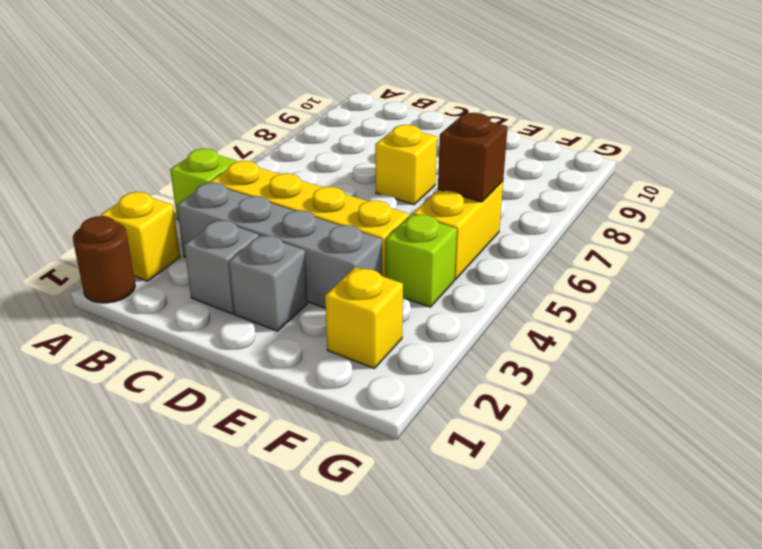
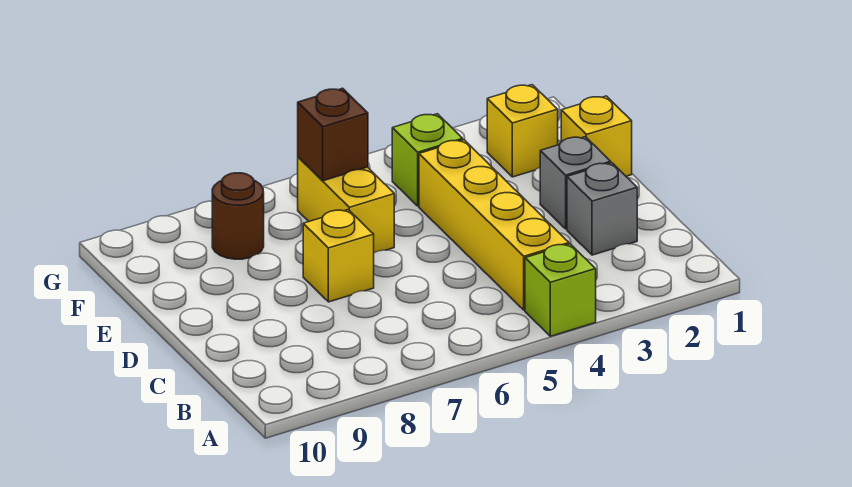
brown round brick A1 level 1 -> brown round brick F8 level 1
yellow brick A2 level 1 -> yellow brick E1 level 1
grey brick B3:E3 level 1 -> none
yellow brick F5:F6 level 1 -> yellow brick E6:F6 level 1

